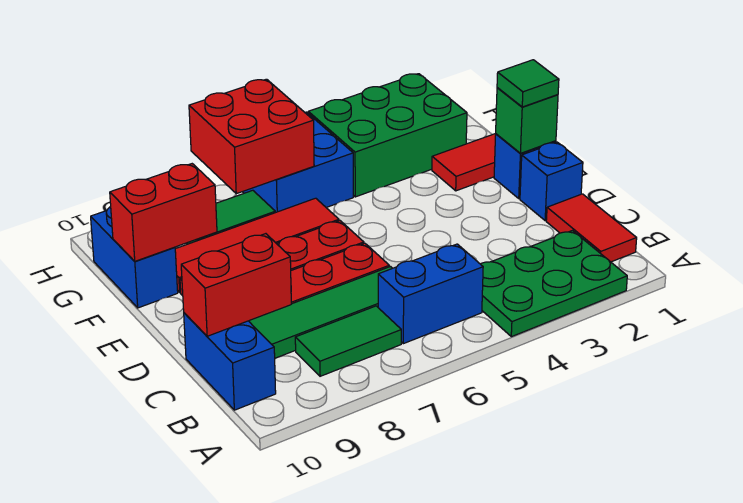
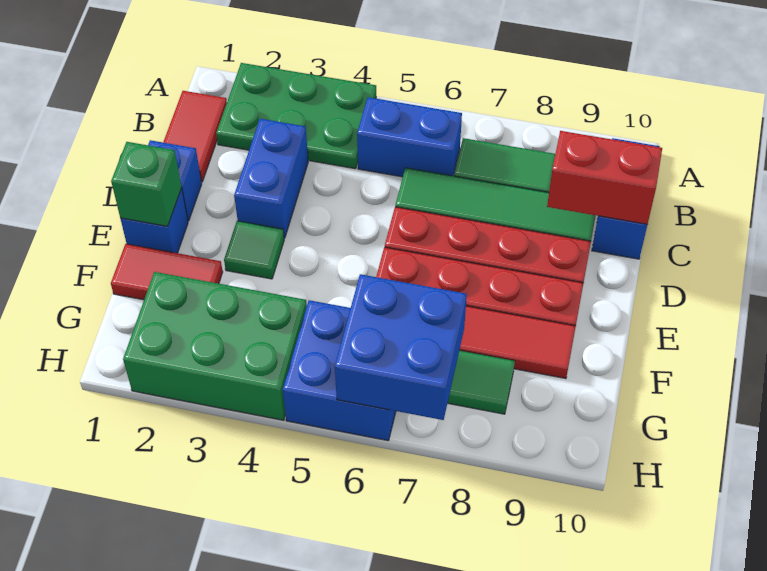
green tile E1 level 3 -> green tile E3 level 1
red brick F9:F10 level 2 -> none
blue brick F10:G10 level 1 -> blue brick C3:D3 level 1
red brick G6:H7 level 2 -> blue brick G6:H7 level 2

